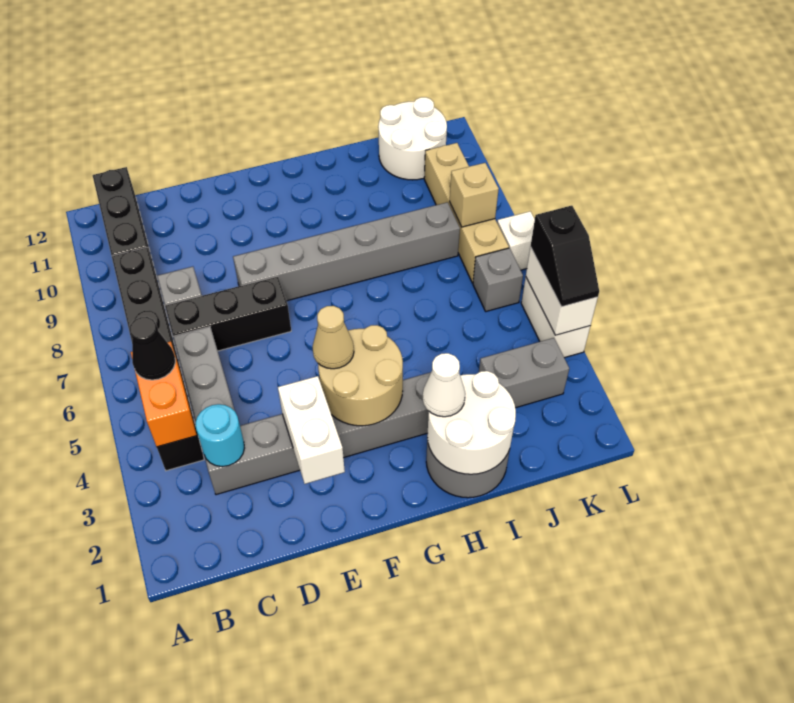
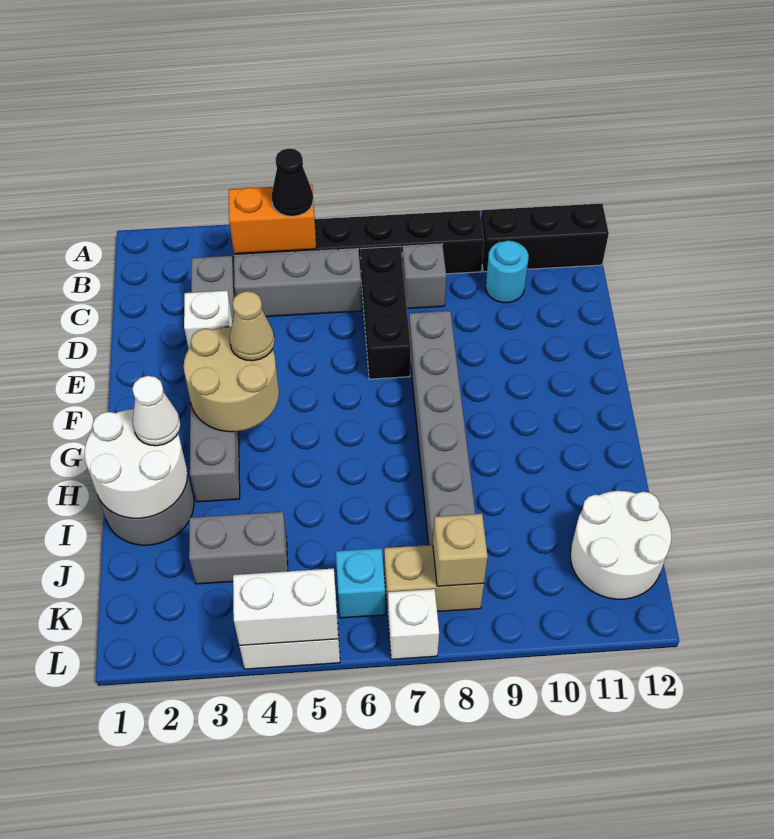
cyan round brick C3 level 2 -> cyan round brick C10 level 1
white brick E2:E3 level 2 -> white brick E3 level 2
grey brick J3:K3 level 1 -> grey brick J3:J4 level 1
grey brick K6 level 1 -> cyan brick K6 level 1
tan brick K7:K10 level 1 -> tan brick K7:K8 level 1
black slope L4:L5 level 3 top 5 -> none

